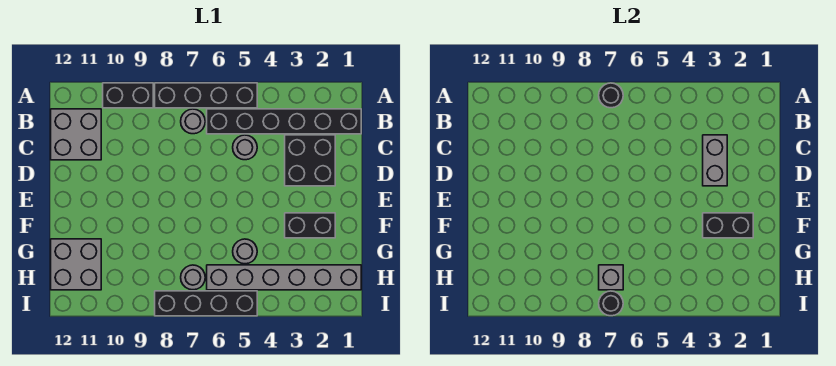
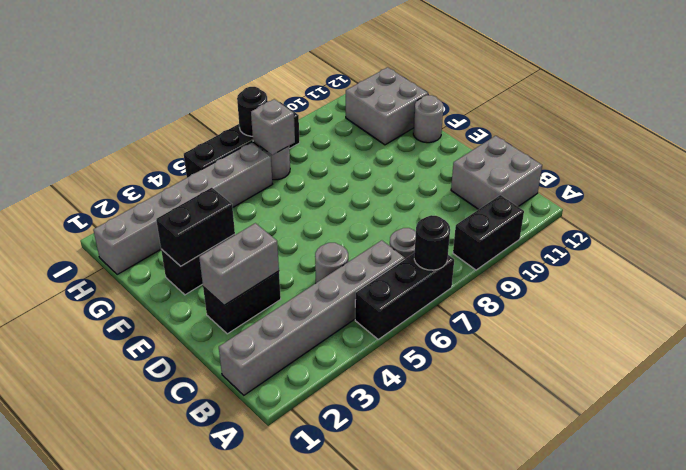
black brick A5:A8 level 1 -> black brick A5:A7 level 1
black brick B1:B6 level 1 -> grey brick B1:B6 level 1
black brick C2:D3 level 1 -> black brick D2:D3 level 1
grey brick C3:D3 level 2 -> grey brick D2:D3 level 2
grey round brick G5 level 1 -> grey round brick F12 level 1

